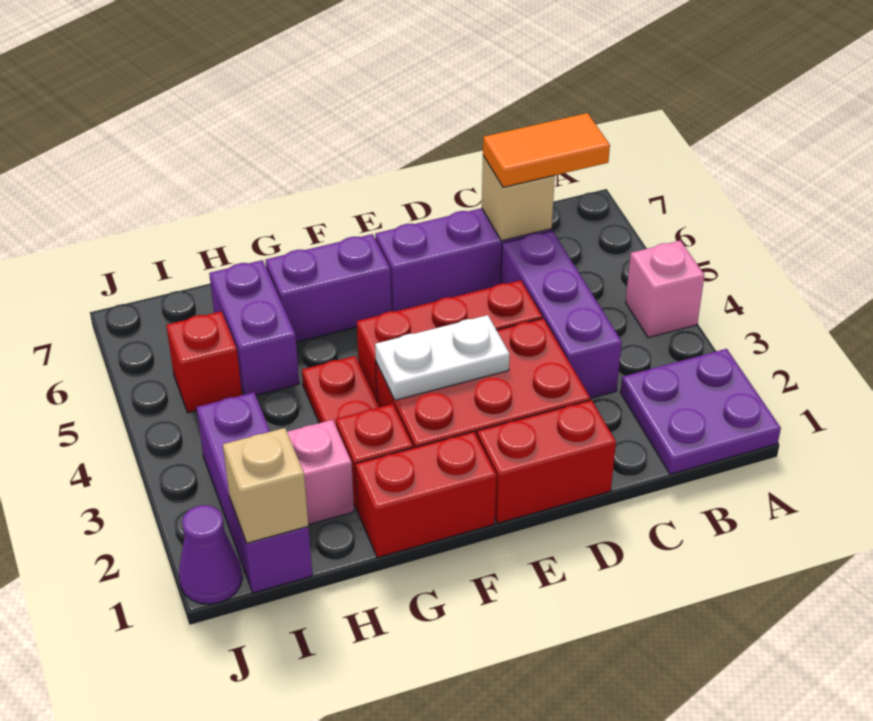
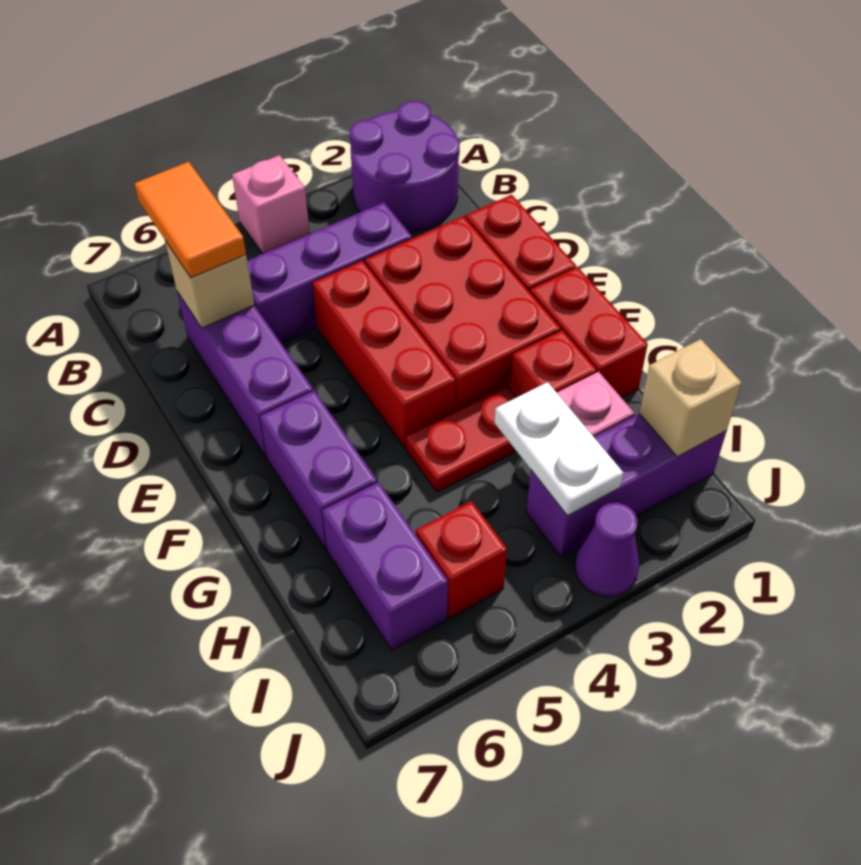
purple plate A1:B2 level 1 -> purple round brick A1:B2 level 1
white plate E3:F3 level 2 -> white plate H3:I3 level 2
purple brick H5:H6 level 1 -> purple brick H6:I6 level 1
purple cone J1 level 1 -> purple cone J3 level 1

